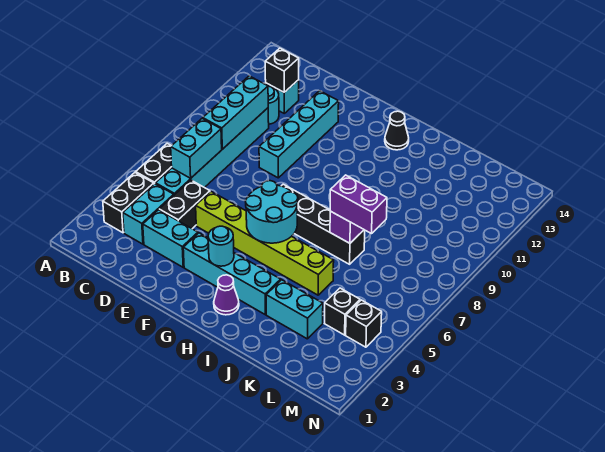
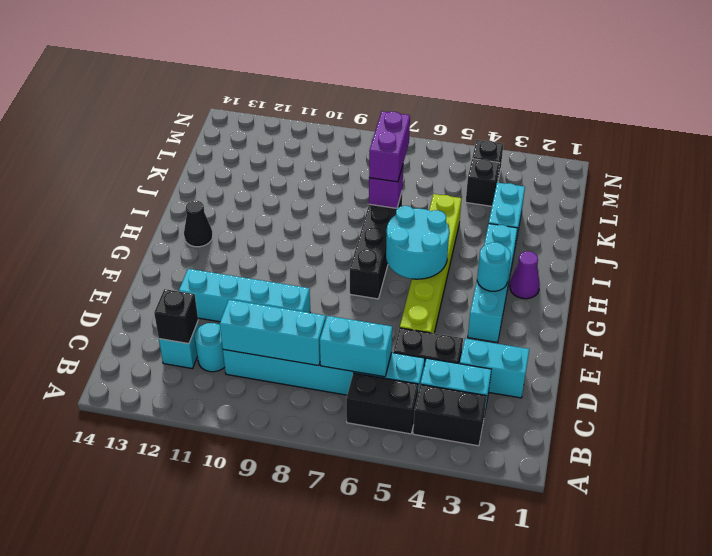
cyan brick D3:E3 level 1 -> cyan brick D2:D3 level 1

